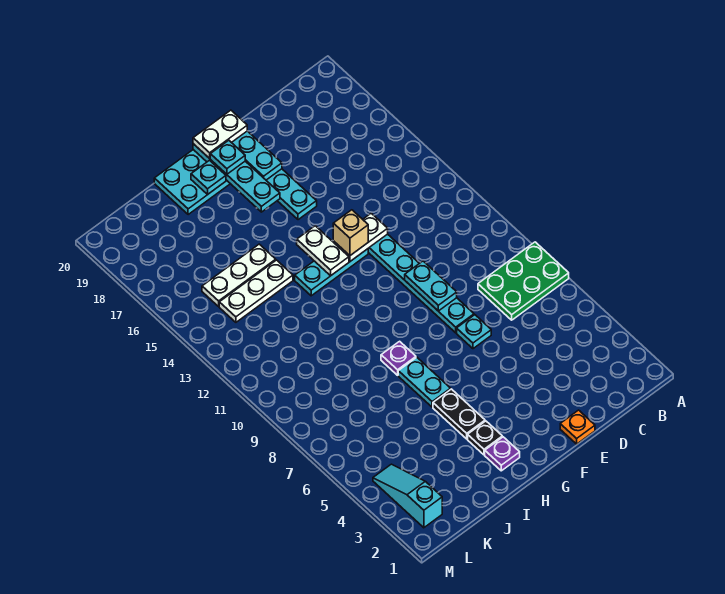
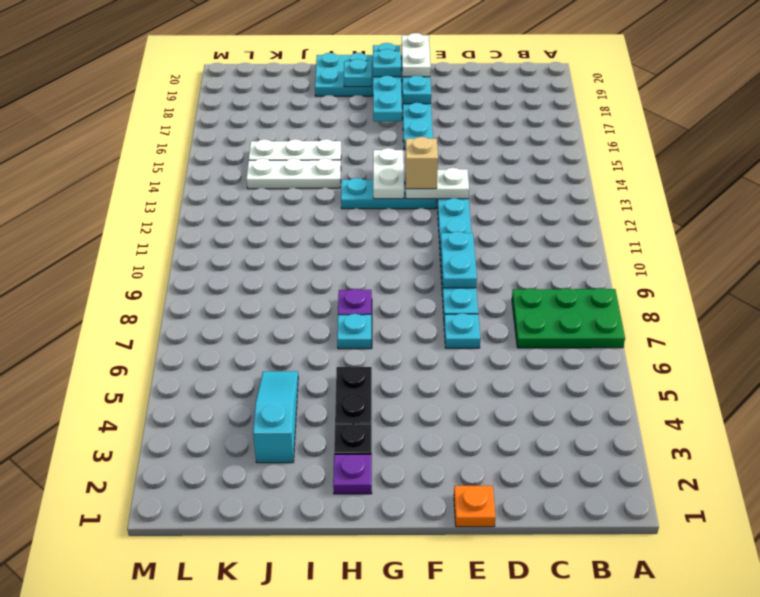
white plate F20:G20 level 3 -> white plate F19:F20 level 3
cyan plate H6:H7 level 1 -> cyan plate H7 level 1
cyan slope L2:L4 level 1 top 2 -> cyan slope J3:J5 level 1 top 3

